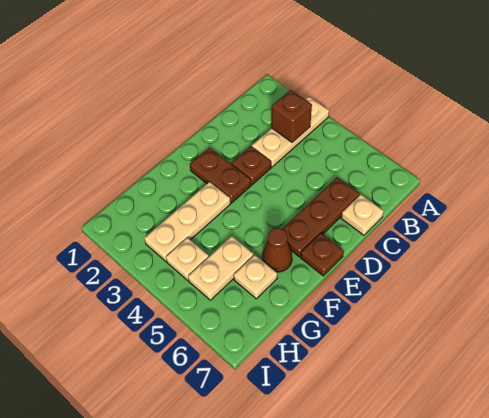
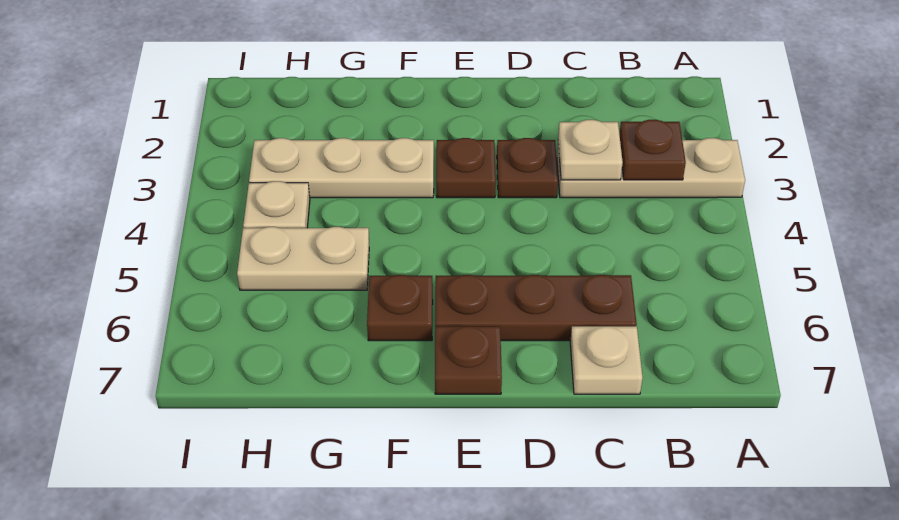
brown brick B3 level 2 -> brown plate B3 level 2
brown plate E2:E3 level 1 -> brown plate E3 level 1
brown cone F6 level 1 -> brown plate F6 level 1
tan plate G6 level 1 -> tan plate C3 level 2

